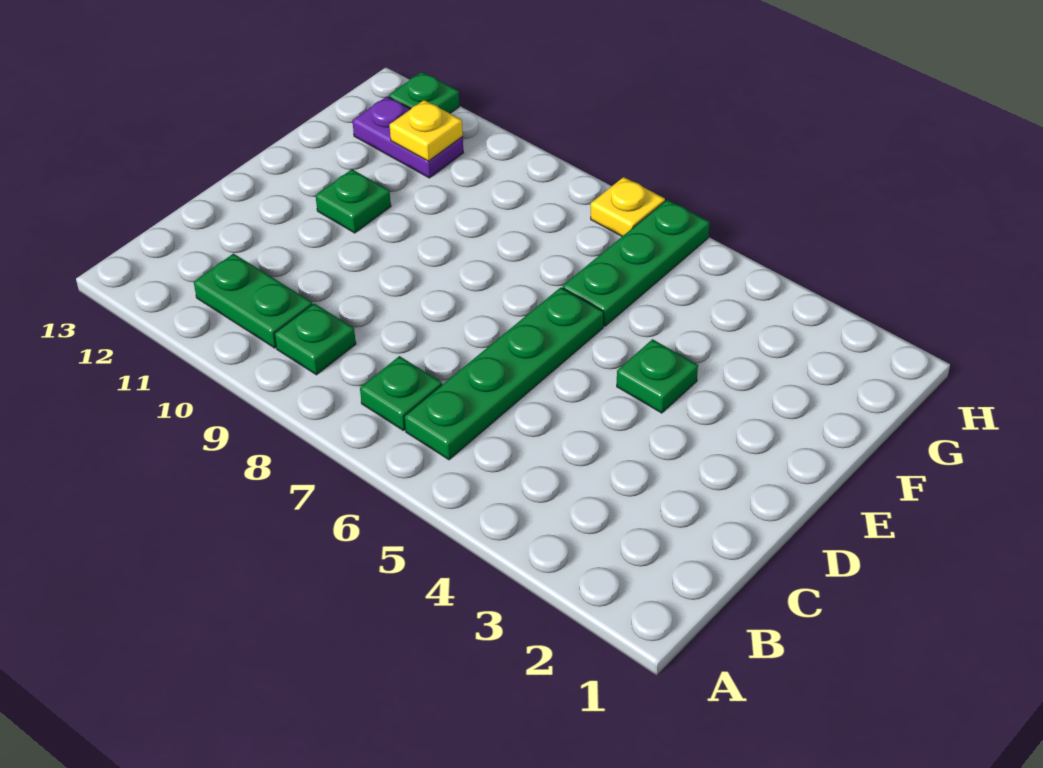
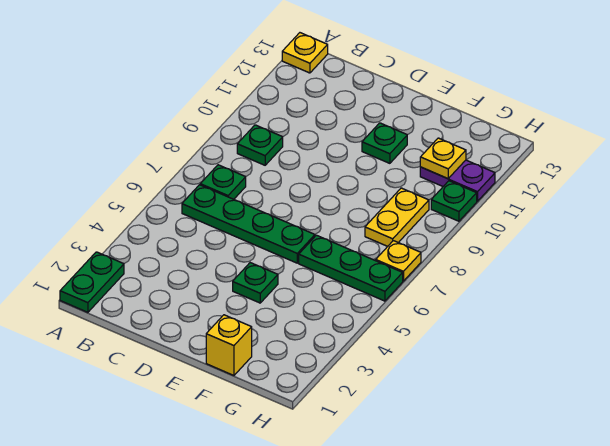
none -> yellow plate A13 level 1
green plate B10:B11 level 1 -> green plate A1:A2 level 1
none -> yellow brick F1 level 1
none -> yellow plate G8:G9 level 1
purple plate G11:G12 level 1 -> purple plate G11:H11 level 1
green plate H12 level 1 -> green plate H10 level 1

